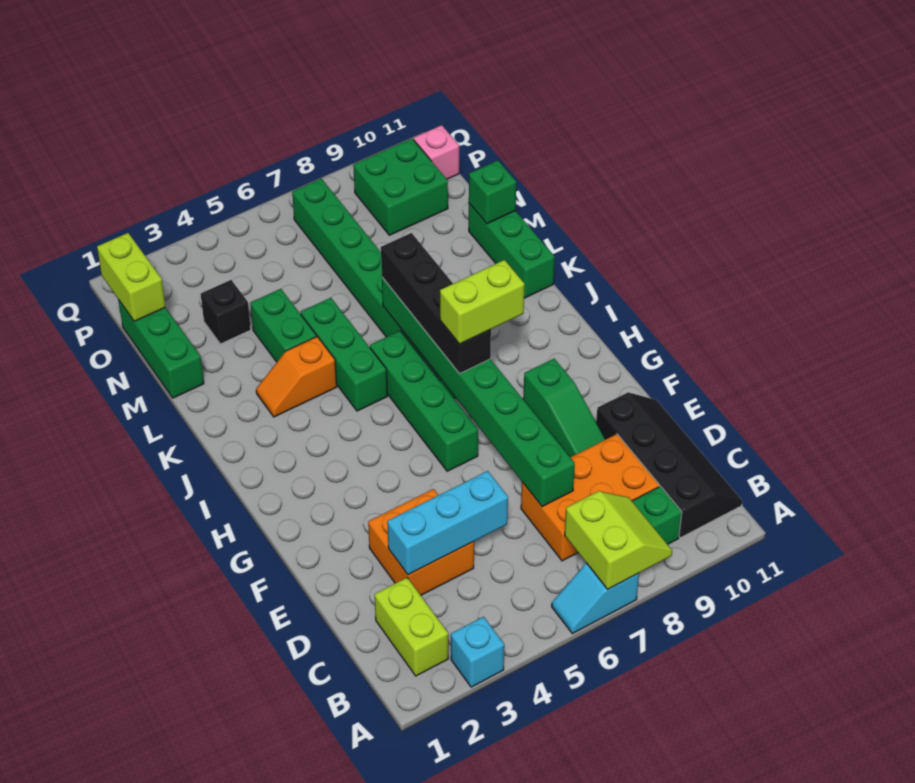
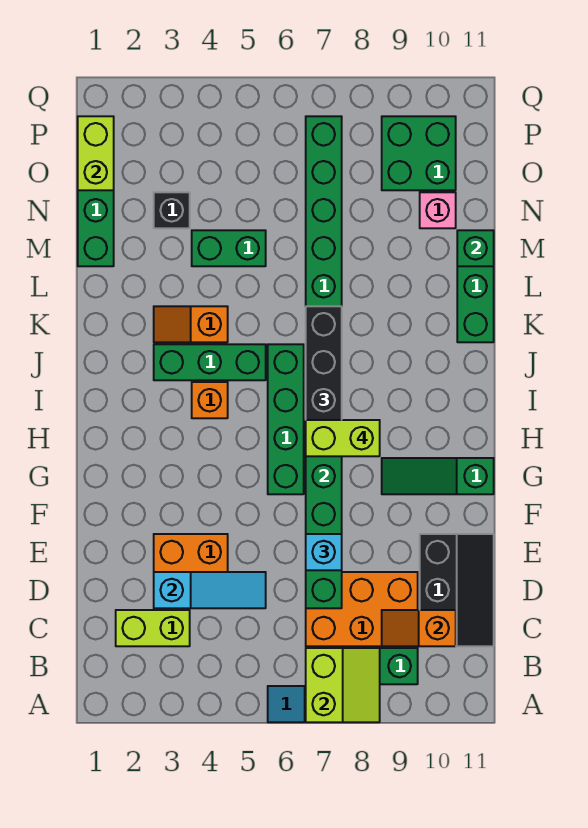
cyan brick A3 level 1 -> cyan brick E7 level 3
lime brick B2:C2 level 1 -> lime brick C2:C3 level 1
black slope B10:E11 level 1 top 10 -> black slope C10:E11 level 1 top 10
none -> orange slope C9:C10 level 2 top 10
cyan brick D3:D5 level 2 -> cyan slope D3:D5 level 2 top 3
green slope E9:G9 level 1 top G -> green slope G9:G11 level 1 top 11
none -> orange brick I4 level 1
green brick J5:L5 level 1 -> green brick J3:J5 level 1
green brick L4:M4 level 1 -> green brick M4:M5 level 1
pink brick P11 level 1 -> pink brick N10 level 1

